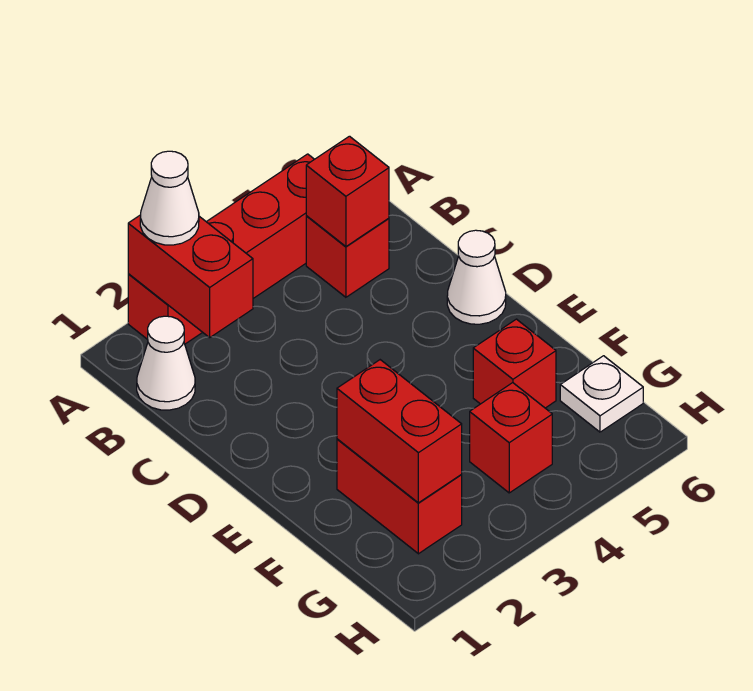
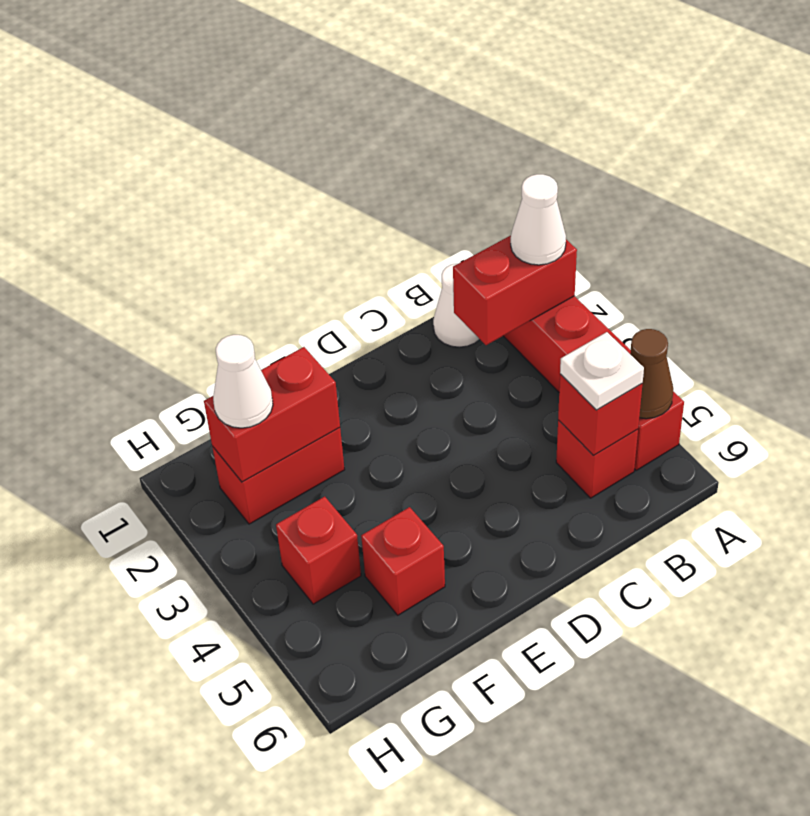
none -> brown cone A5 level 2
white cone D6 level 1 -> white cone G2 level 3
white plate G6 level 1 -> white plate B5 level 3

